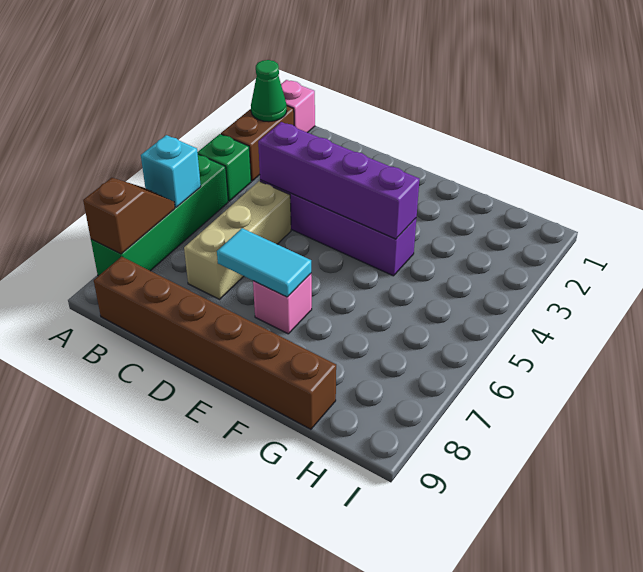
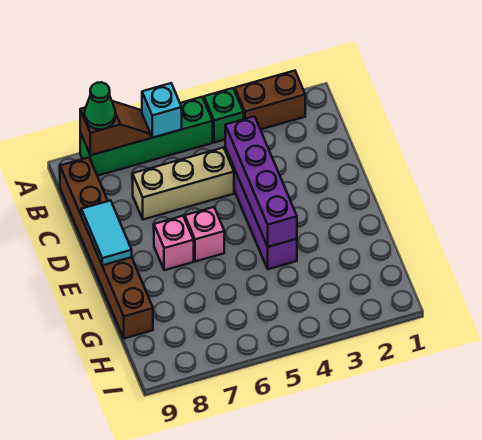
pink brick A1 level 1 -> pink brick E6 level 1
green cone A2 level 2 -> green cone A8 level 3
cyan tile D7:E7 level 2 -> cyan tile D9:E9 level 2

